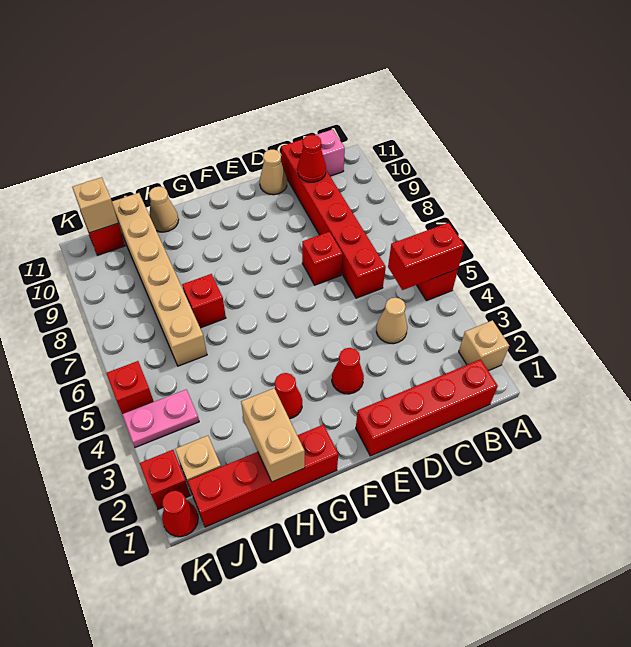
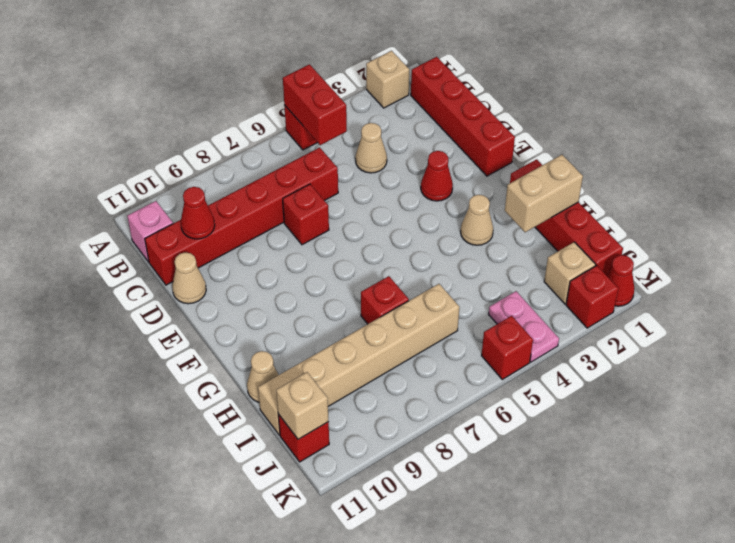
red cone G3 level 1 -> tan cone G3 level 1

